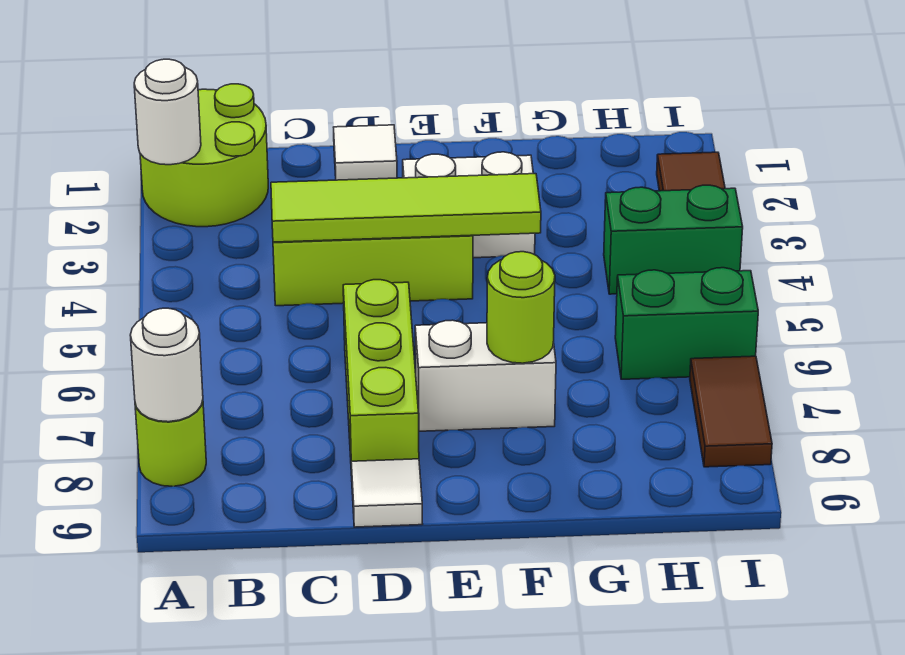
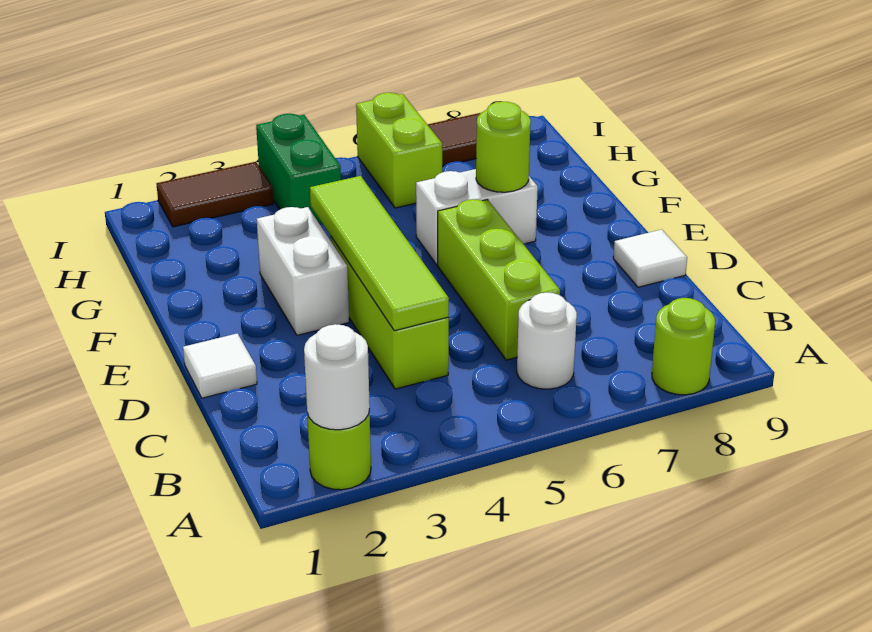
lime round brick A1:B2 level 1 -> lime round brick A2 level 1
white round brick A8 level 2 -> white round brick B6 level 1
lime brick D6:D8 level 1 -> lime brick C6:E6 level 1
white brick E7:F7 level 1 -> white brick F6:F7 level 1
green brick H6:I6 level 1 -> lime brick H6:I6 level 1

